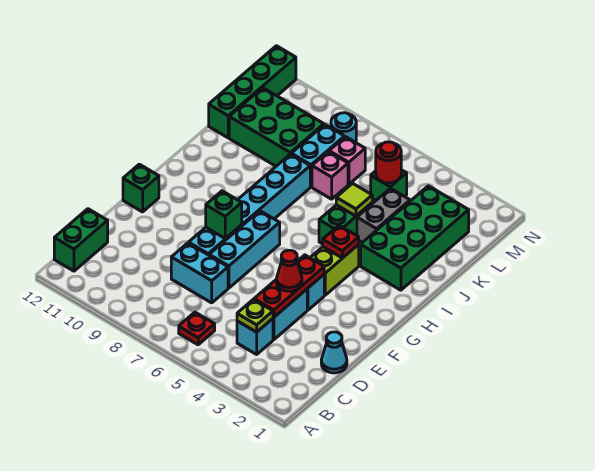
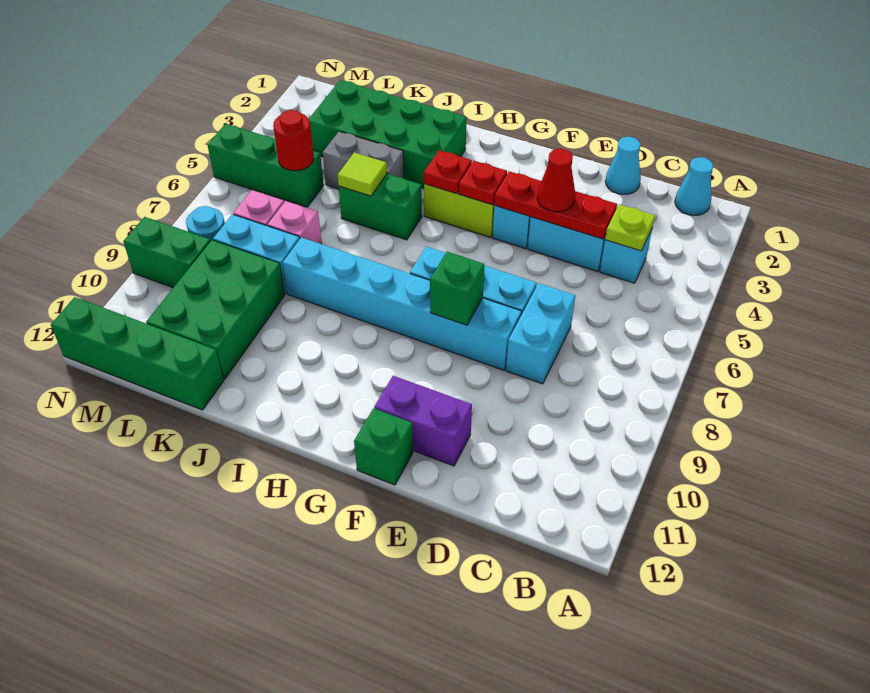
none -> cyan cone B1 level 1
red plate B6 level 1 -> red plate G4 level 2
green brick B12:C12 level 1 -> green brick M9:N9 level 1
none -> purple brick E11:F11 level 1
green brick L5 level 1 -> green brick L5:N5 level 1

